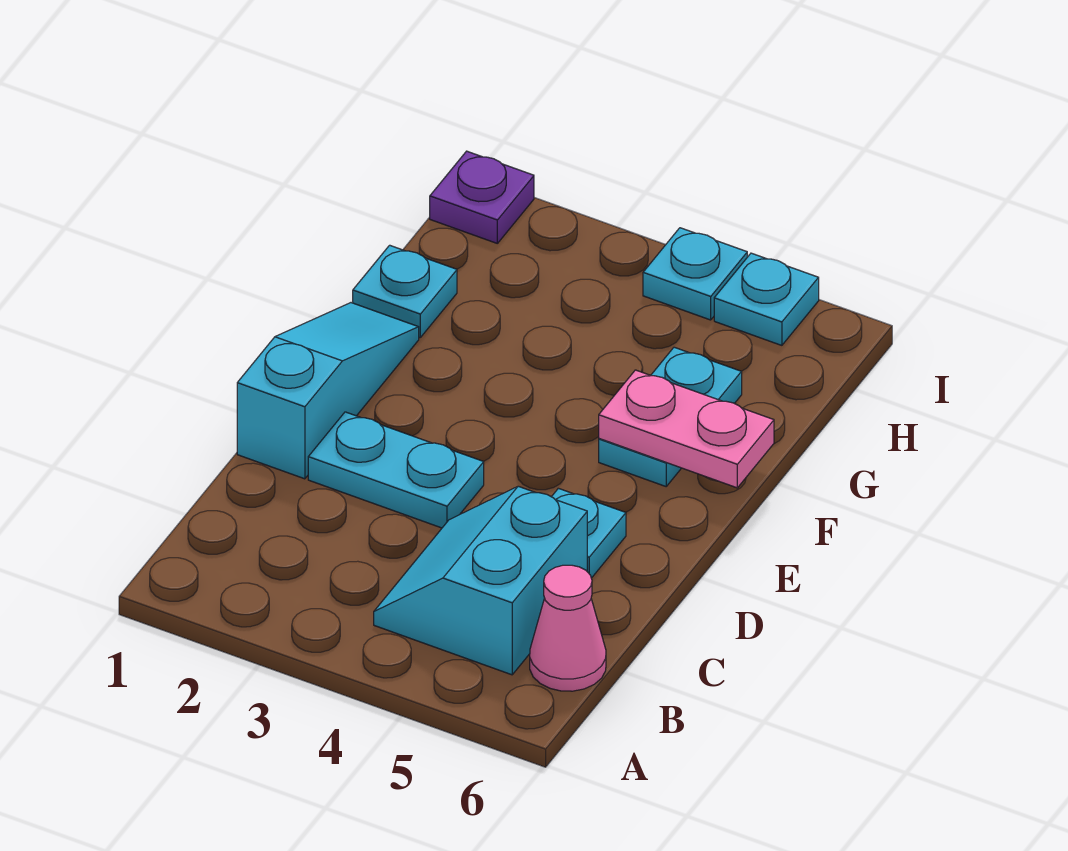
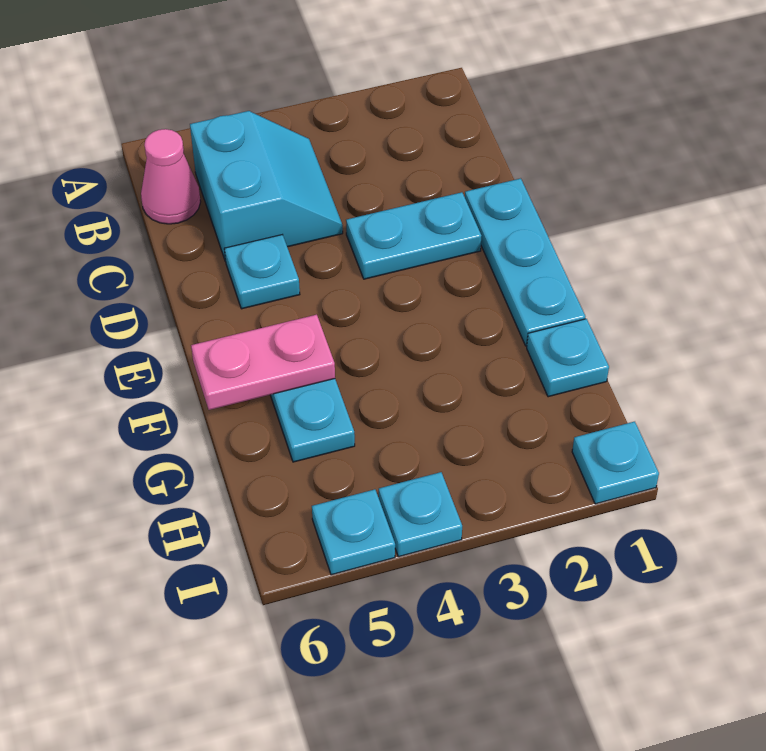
cyan slope D1:F1 level 1 top D -> cyan plate D1:F1 level 1
purple plate I1 level 1 -> cyan plate I1 level 1

